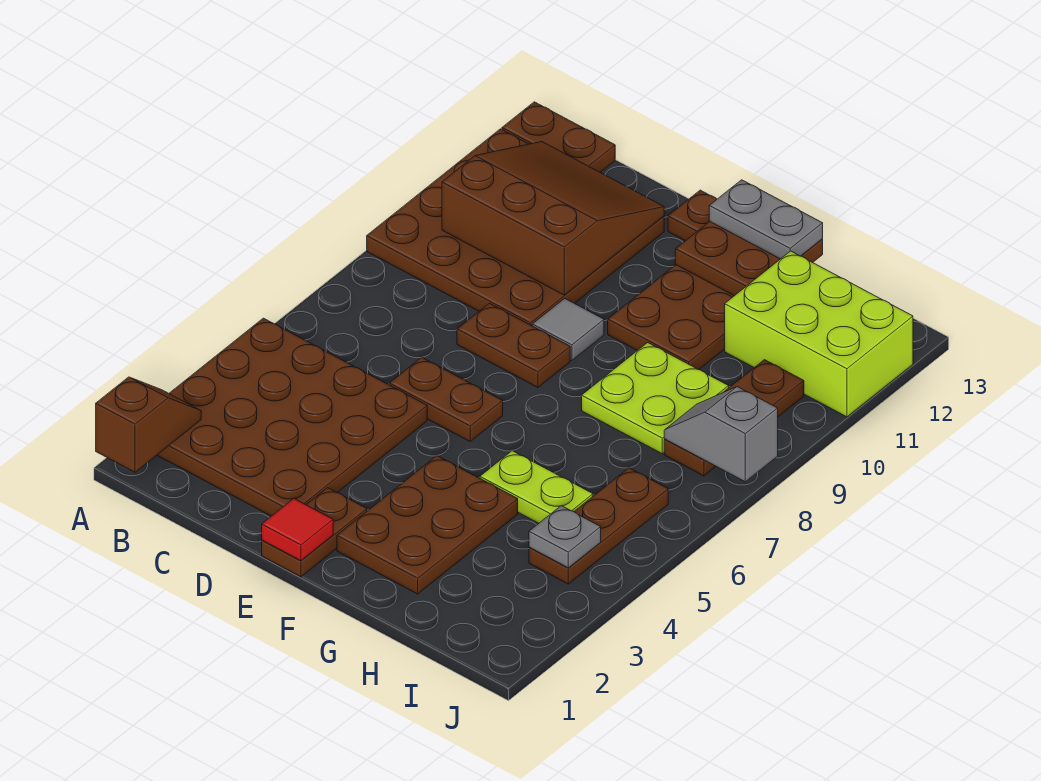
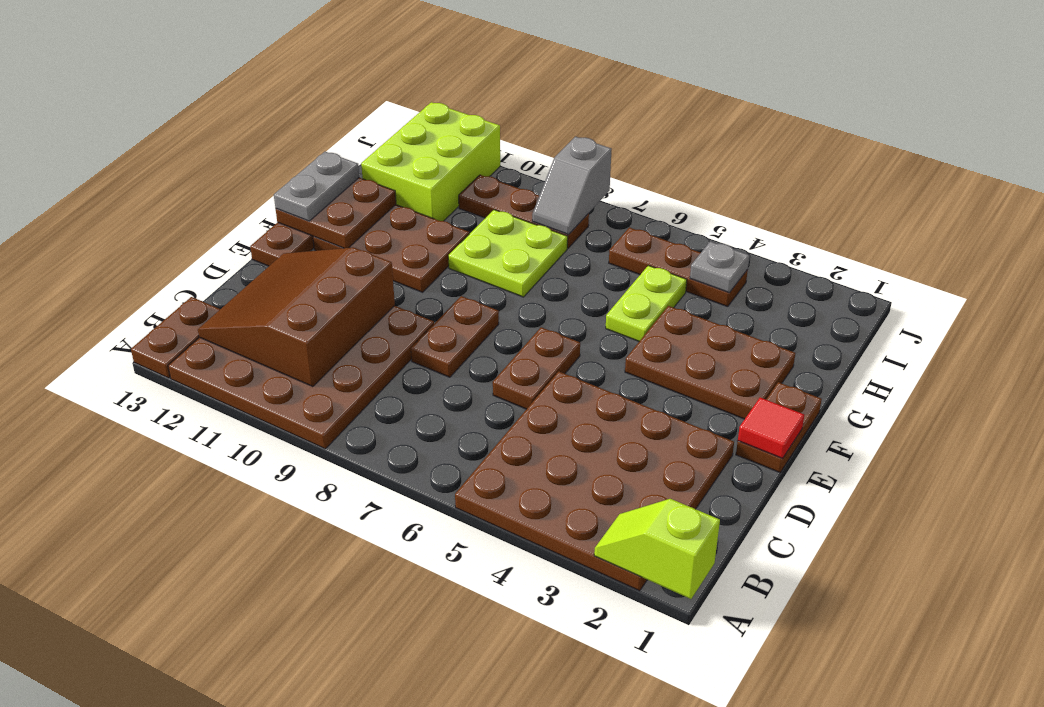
brown slope A1:A2 level 2 top 1 -> lime slope A1:A2 level 2 top 1
brown plate E1:E2 level 1 -> brown plate E1:F1 level 1
grey tile E9 level 1 -> none

